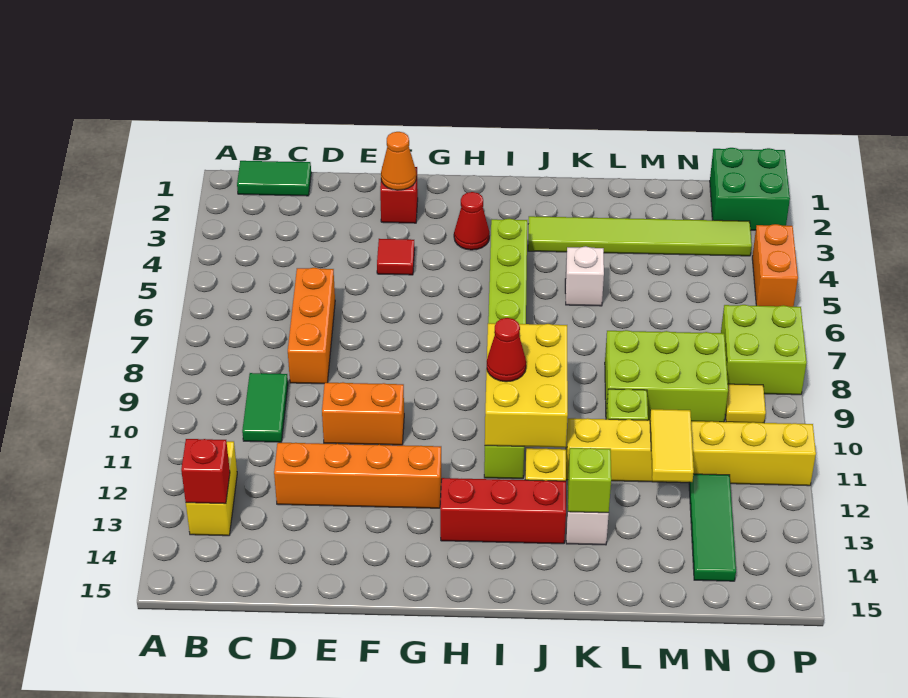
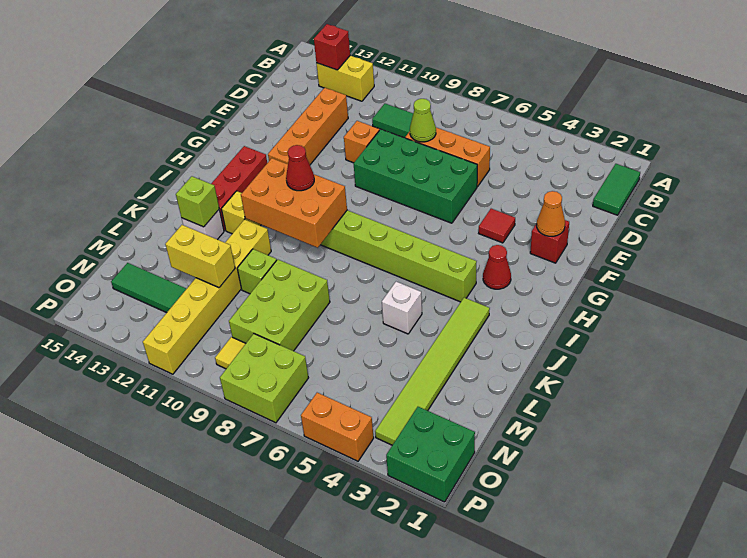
none -> lime cone D8 level 2
none -> green brick E6:F9 level 1
orange brick E10:F10 level 1 -> orange brick E10 level 1
yellow brick I9:J11 level 2 -> orange brick I9:J11 level 2
yellow tile M11:M12 level 2 -> yellow brick M11:M12 level 2

